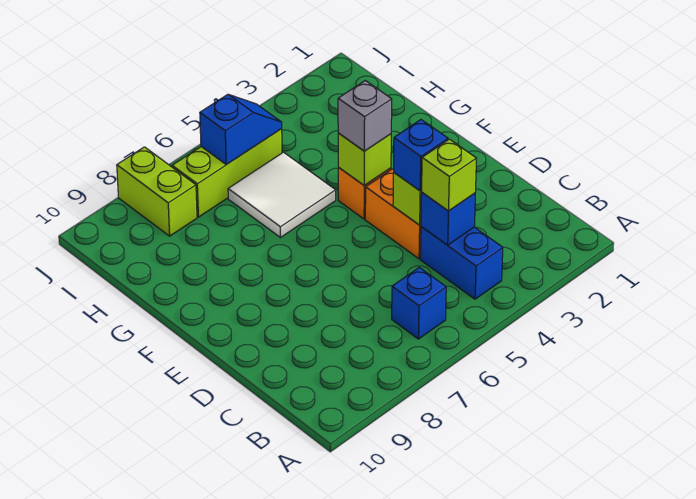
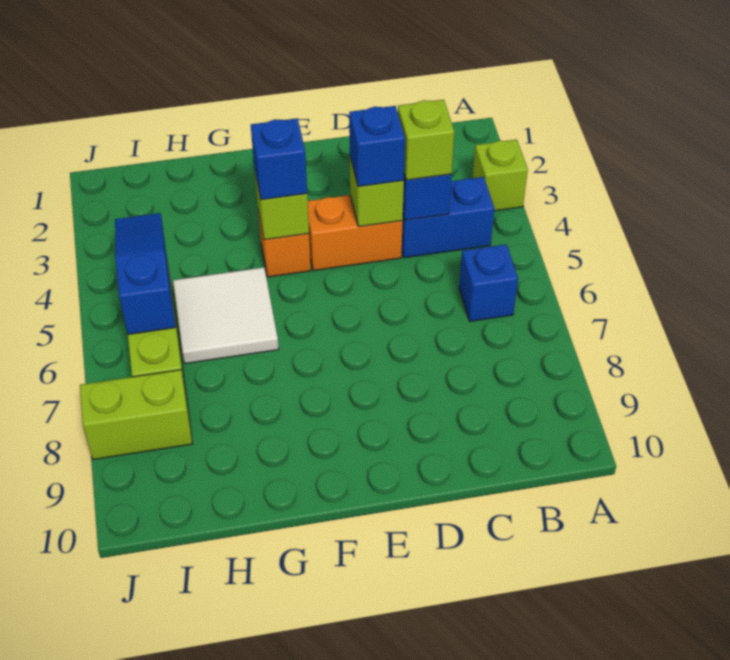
none -> lime brick A3 level 1
grey brick F4 level 3 -> blue brick F4 level 3
blue slope I5:I6 level 2 top 6 -> blue slope I4:I6 level 2 top 6

